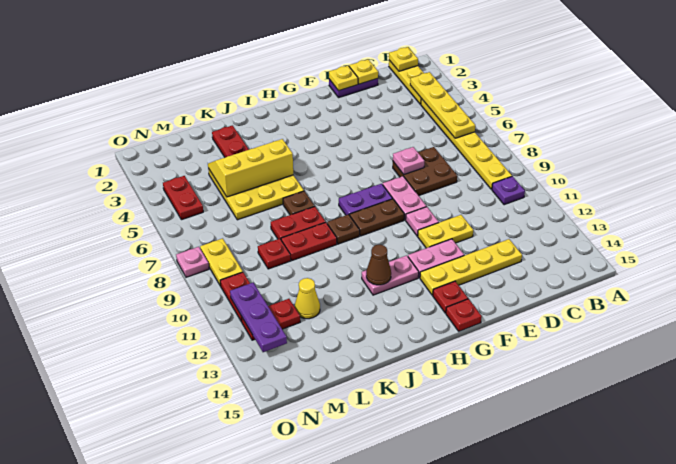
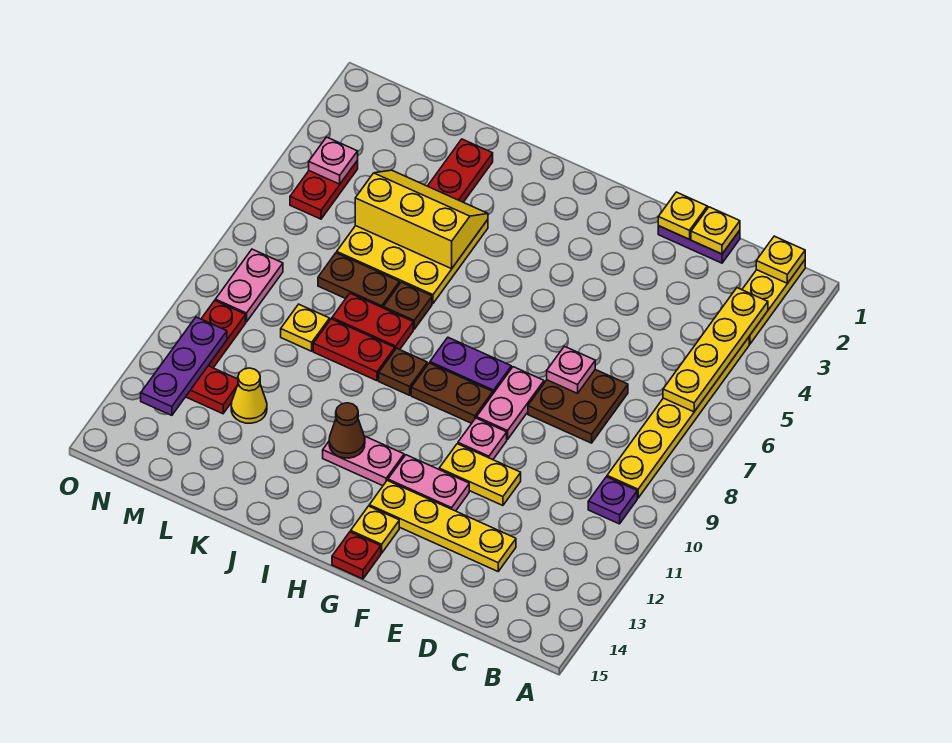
red plate G14 level 1 -> yellow plate G14 level 1
none -> brown plate K7:L7 level 1
red plate L9 level 1 -> yellow plate L9 level 1
yellow plate N8:N9 level 1 -> pink plate N8:N9 level 1
pink plate O8 level 1 -> pink plate N4 level 2

